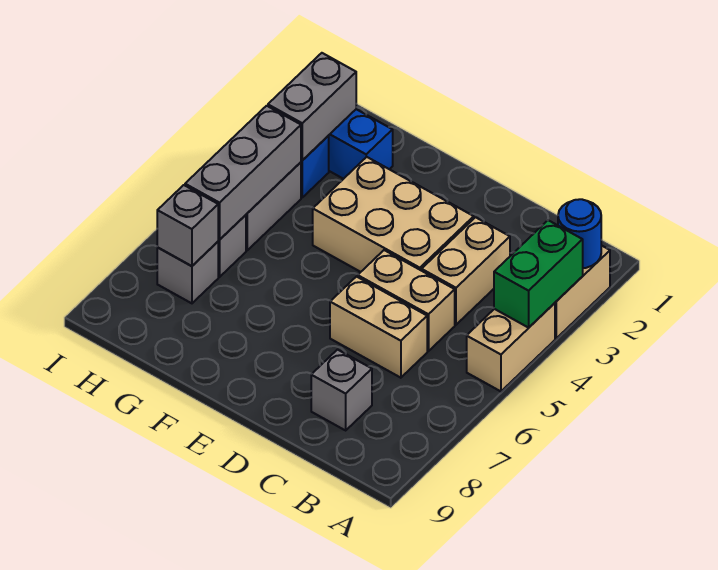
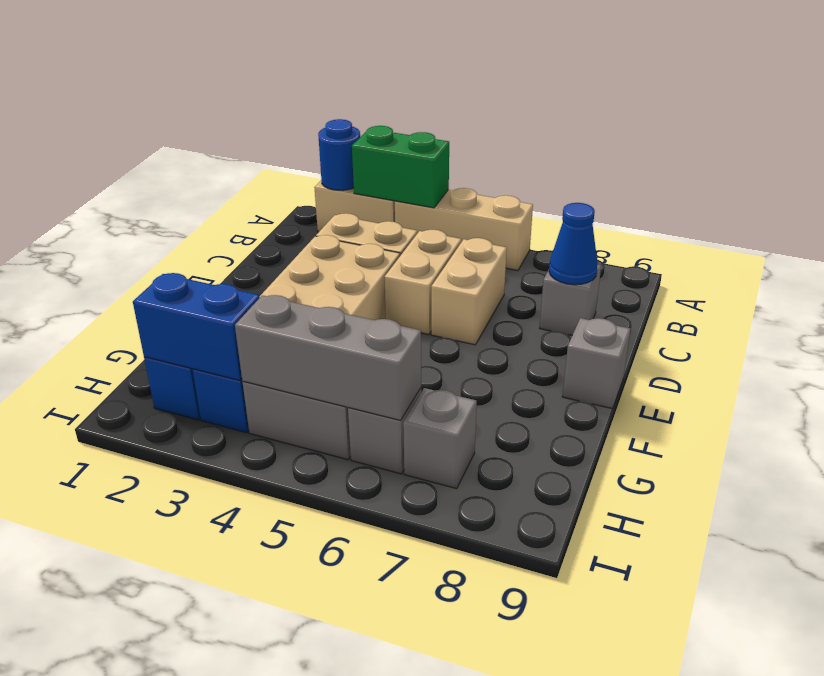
tan brick A4:A5 level 1 -> tan brick A4:A6 level 1
none -> blue cone C8 level 2
grey brick H2:H3 level 2 -> blue brick H2:H3 level 2
grey brick H7 level 2 -> grey brick E9 level 1

